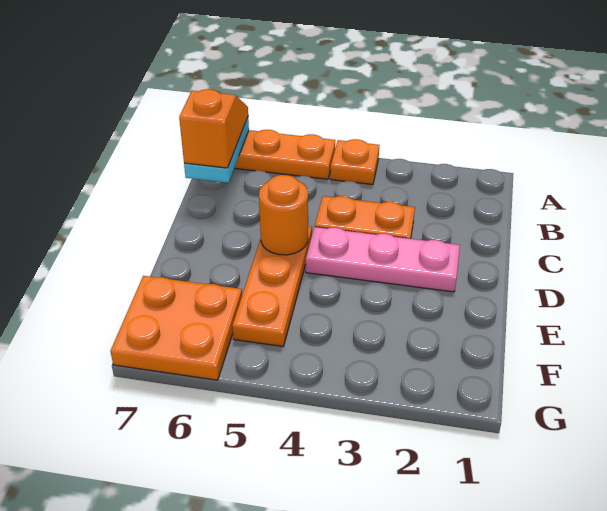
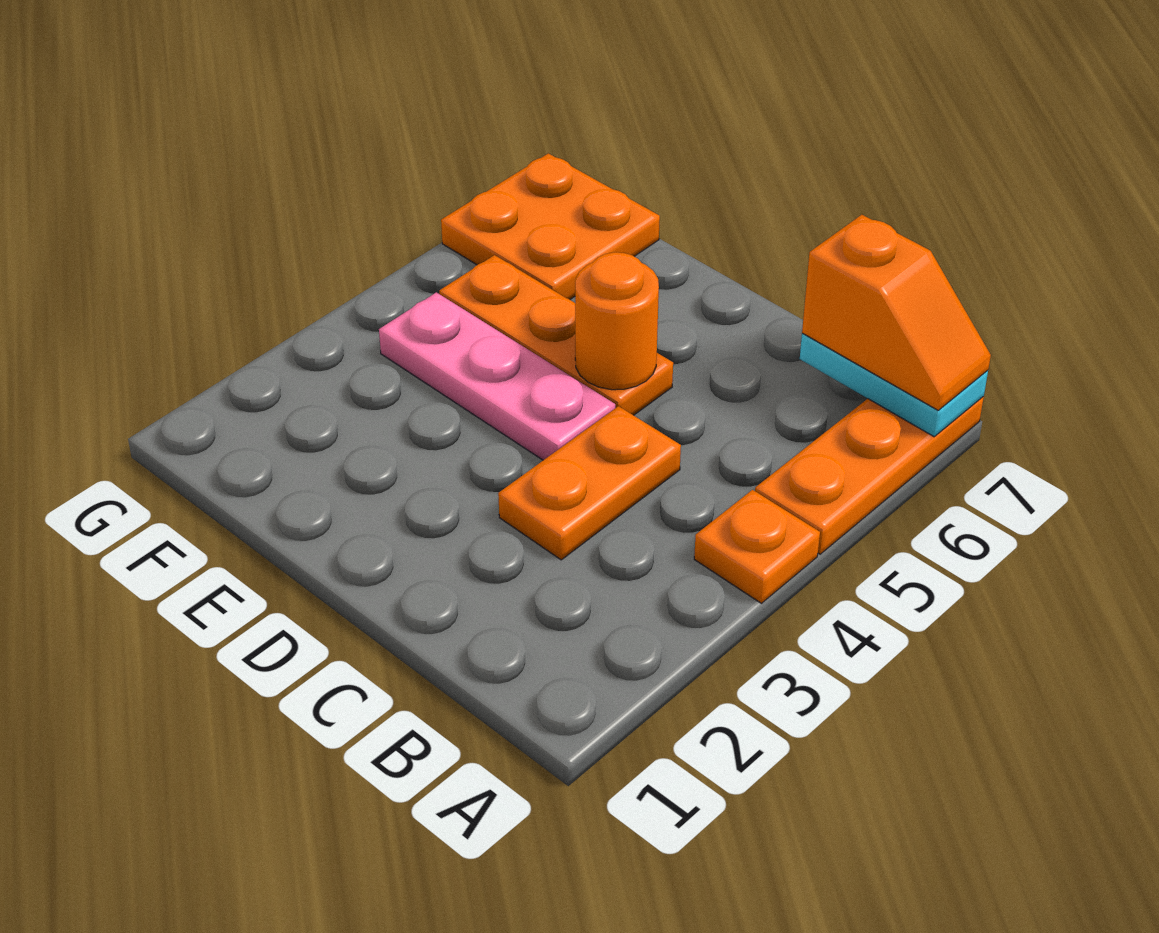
pink plate D2:D4 level 1 -> pink plate D4:F4 level 1

